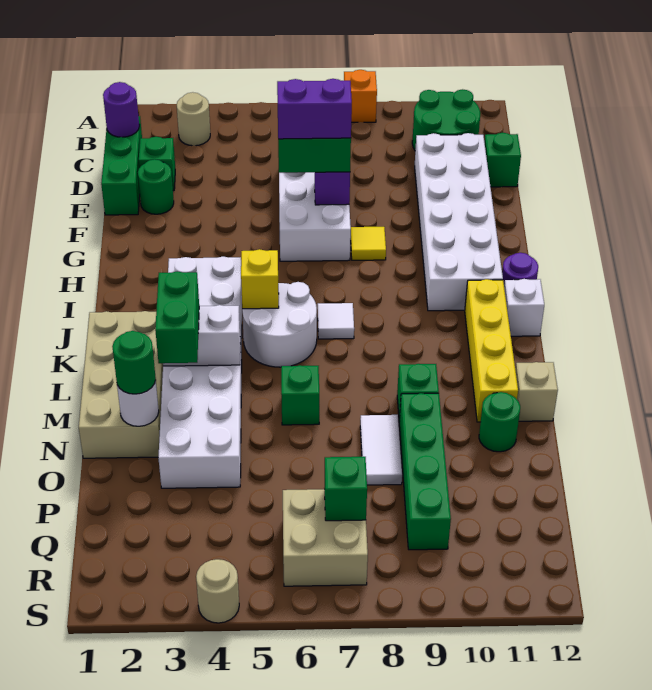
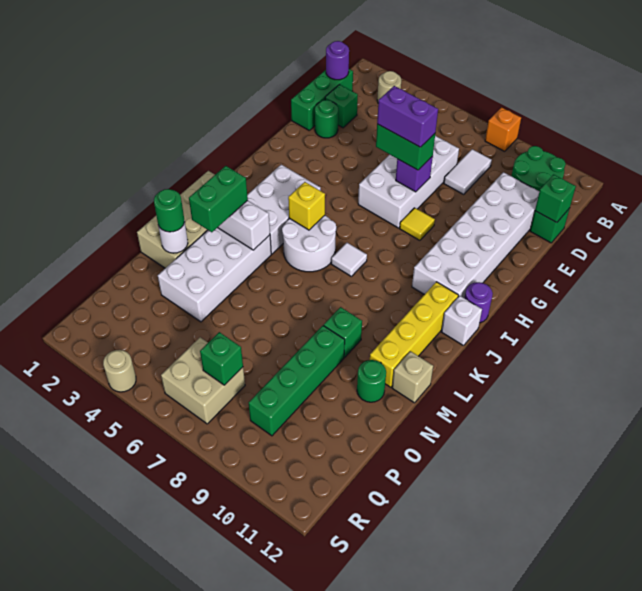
green brick M6 level 1 -> green brick D12 level 2
white tile N8:O8 level 1 -> white tile C8:D8 level 1

